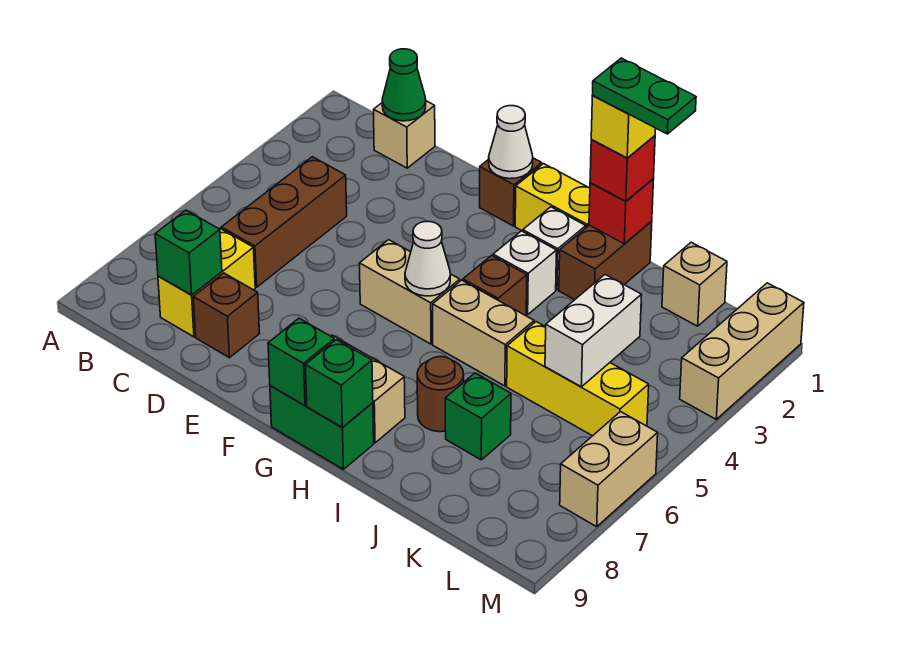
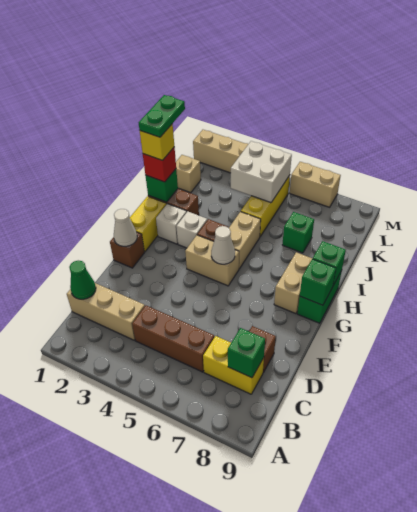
tan brick C1 level 1 -> tan brick C1:C3 level 1
tan brick F5:G5 level 1 -> tan brick G4:G5 level 1
red brick I1 level 2 -> green brick I1 level 2
brown round brick I7 level 1 -> none
white brick K4:K5 level 2 -> white brick K4:L5 level 2

